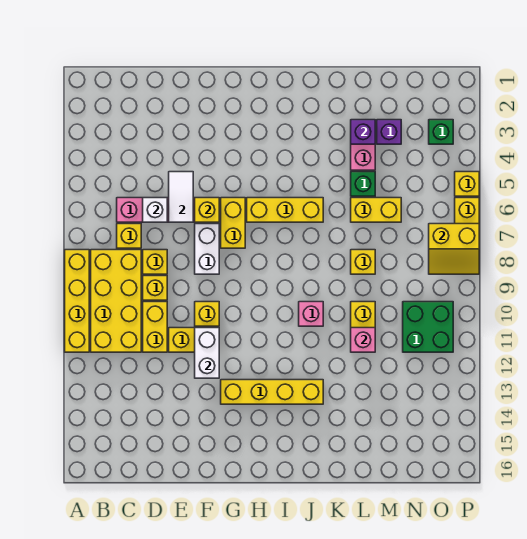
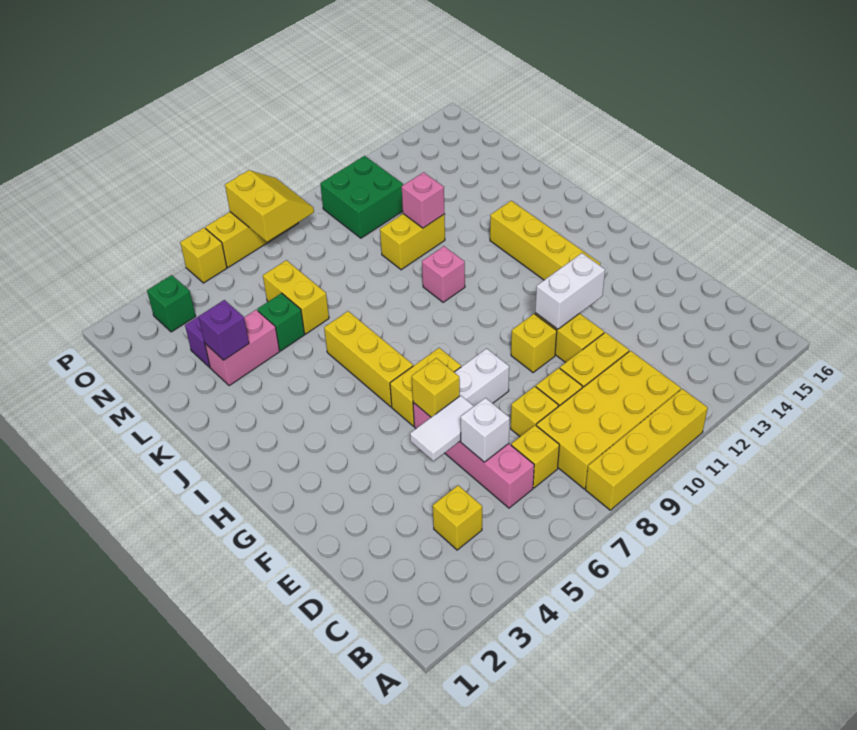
yellow brick L8 level 1 -> yellow brick C4 level 1

